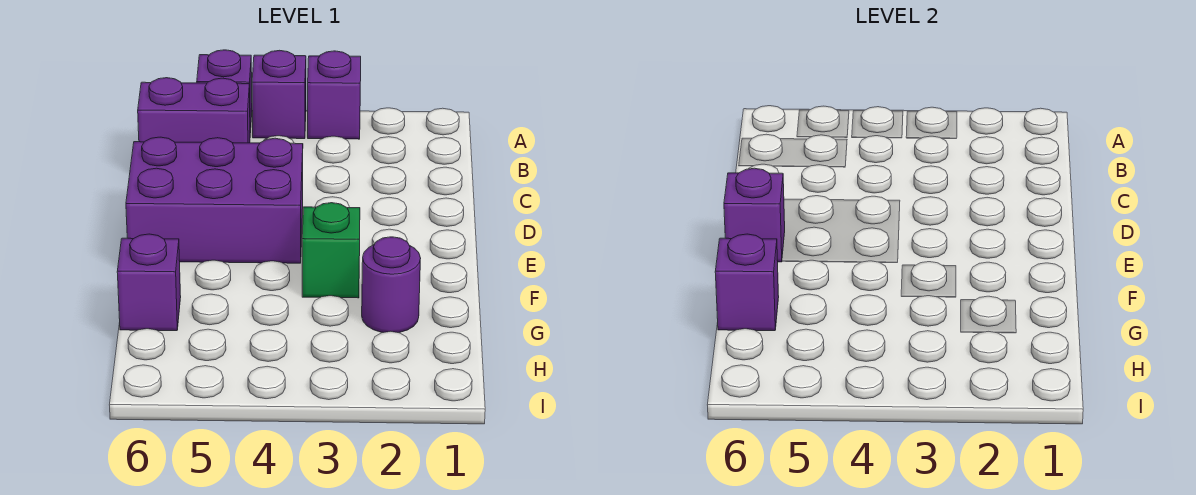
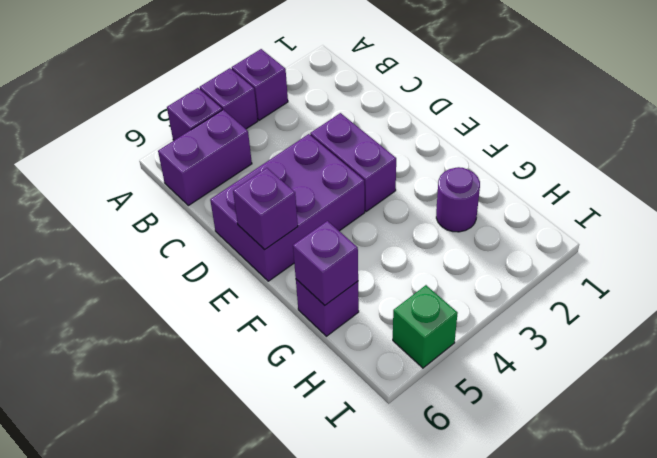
none -> purple brick D3:E3 level 1
green brick F3 level 1 -> green brick I5 level 1

